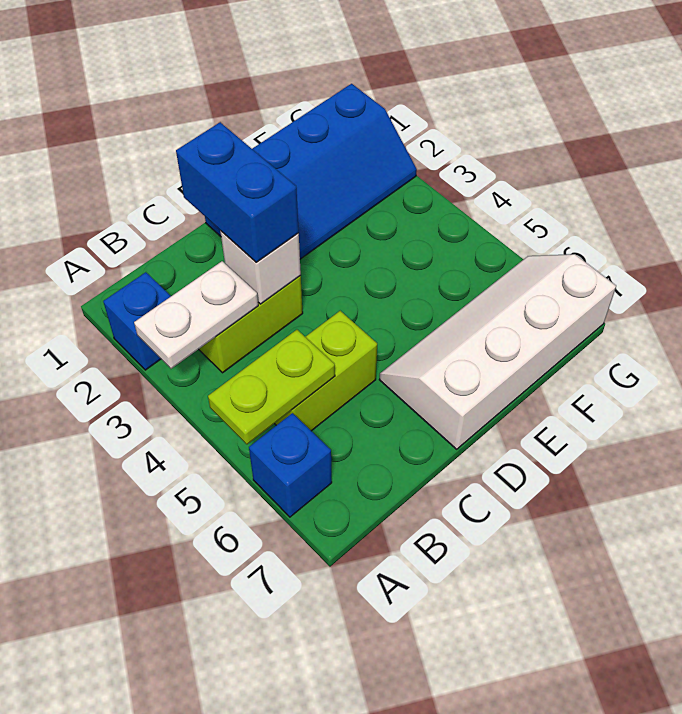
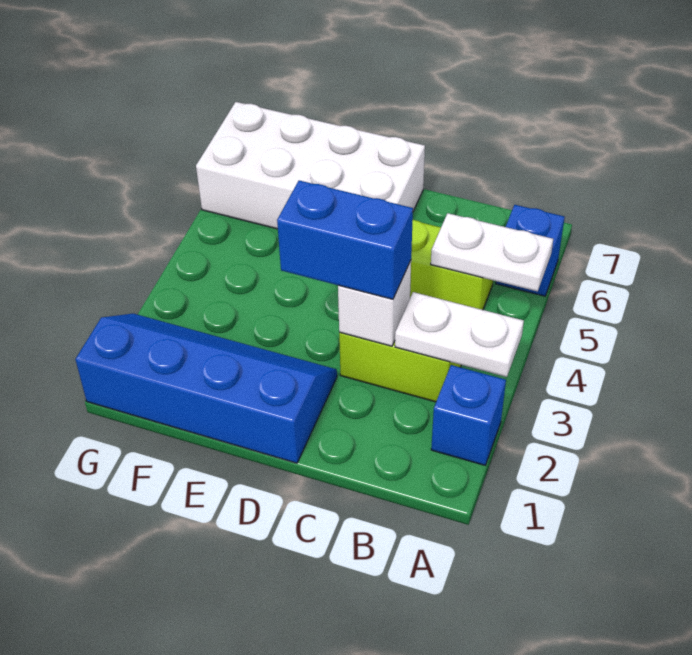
lime plate A5:B5 level 2 -> white plate A5:B5 level 2
blue brick C2:C3 level 3 -> blue brick C3:D3 level 3
white slope D6:G7 level 1 top 7 -> white brick D6:G7 level 1

